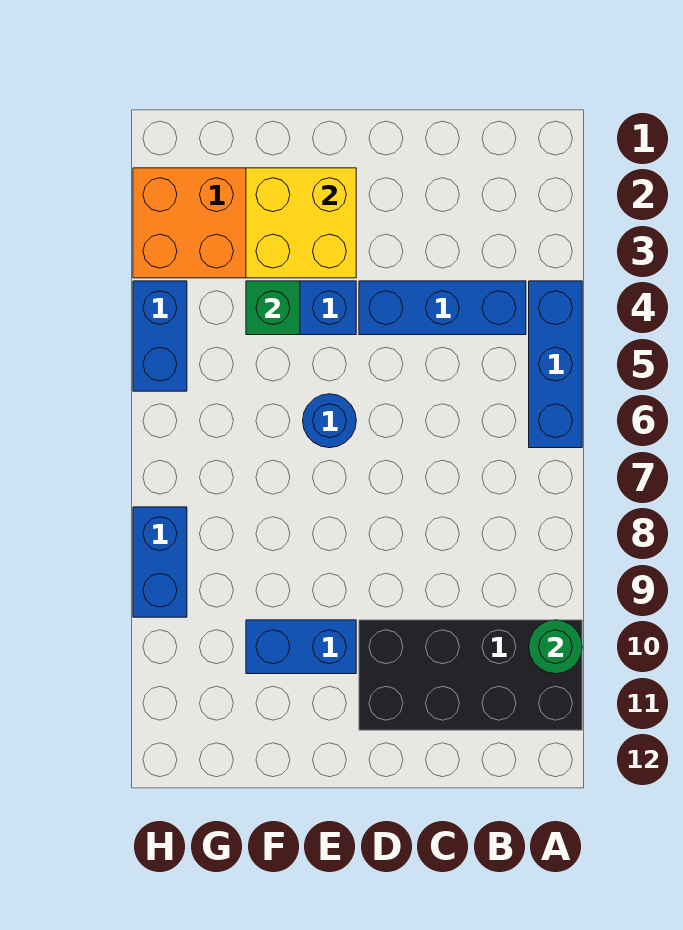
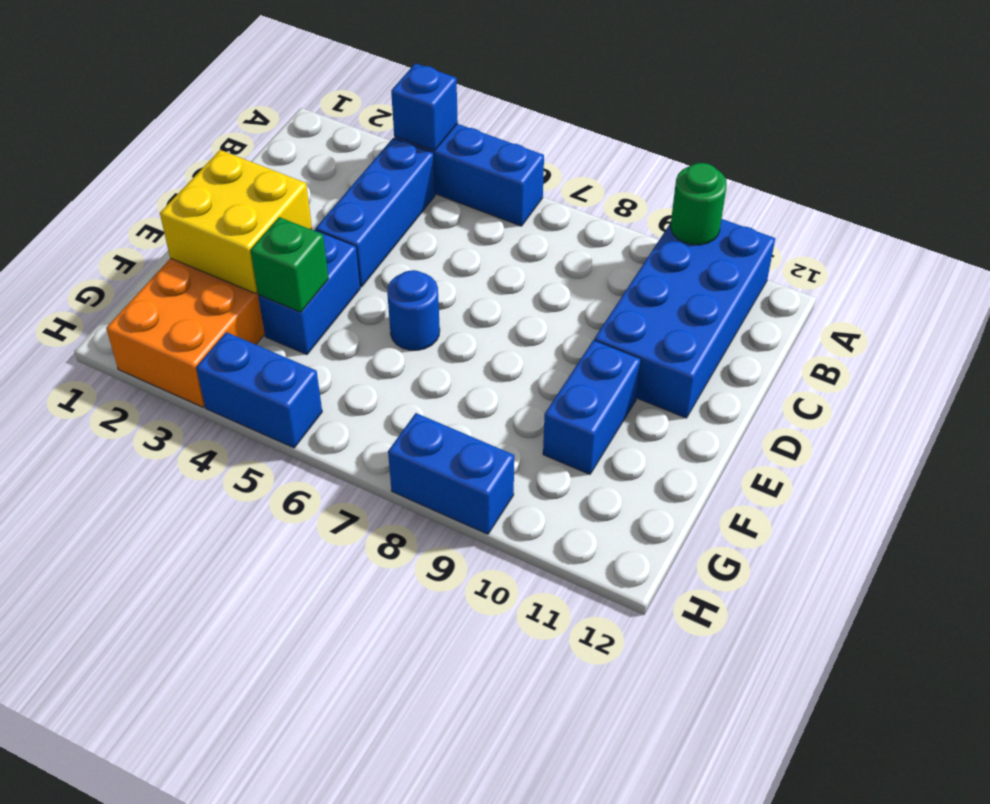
none -> blue brick A4 level 2
black brick A10:D11 level 1 -> blue brick A10:D11 level 1

